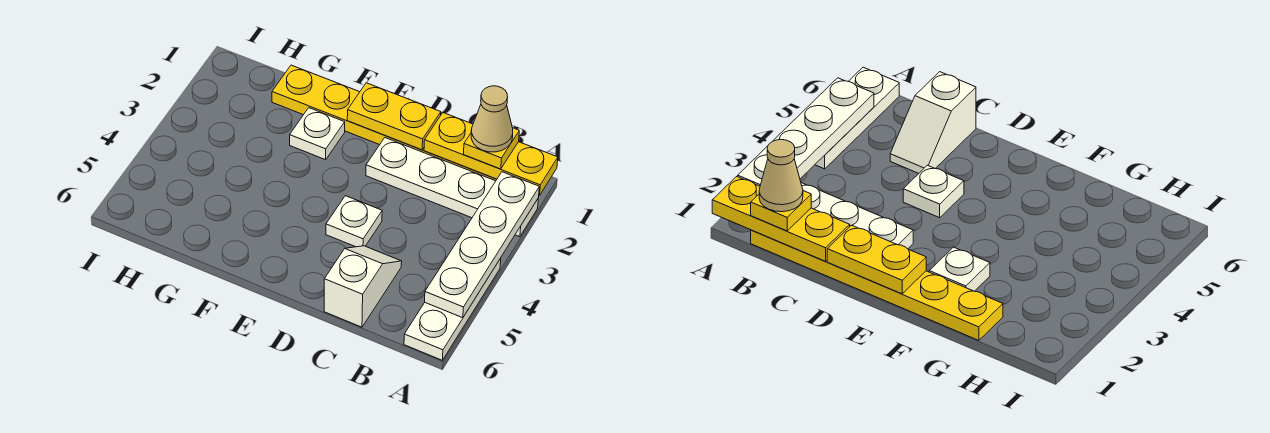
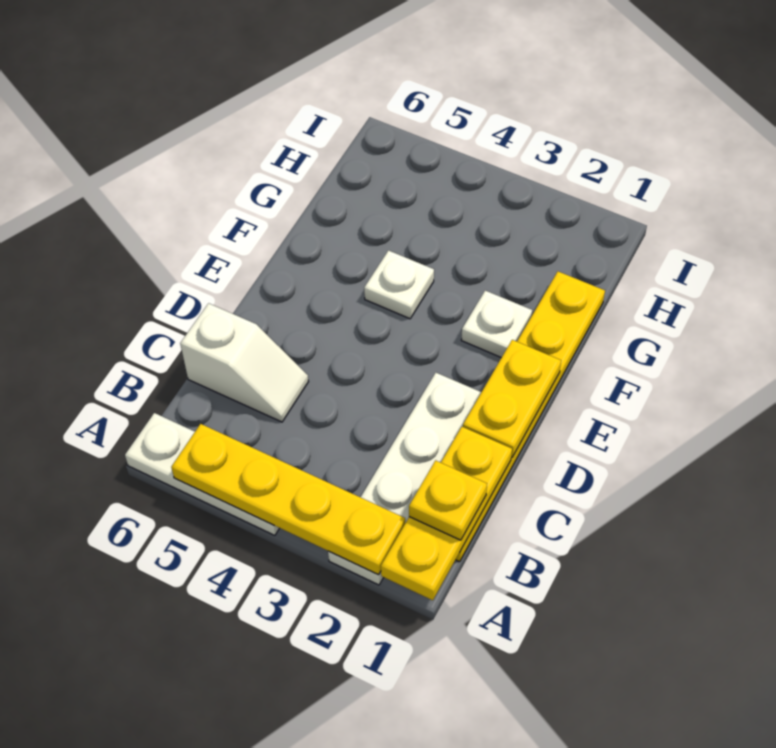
white plate A2:A5 level 2 -> yellow plate A2:A5 level 2
tan cone B1 level 4 -> none
white plate D4 level 1 -> white plate F4 level 1

